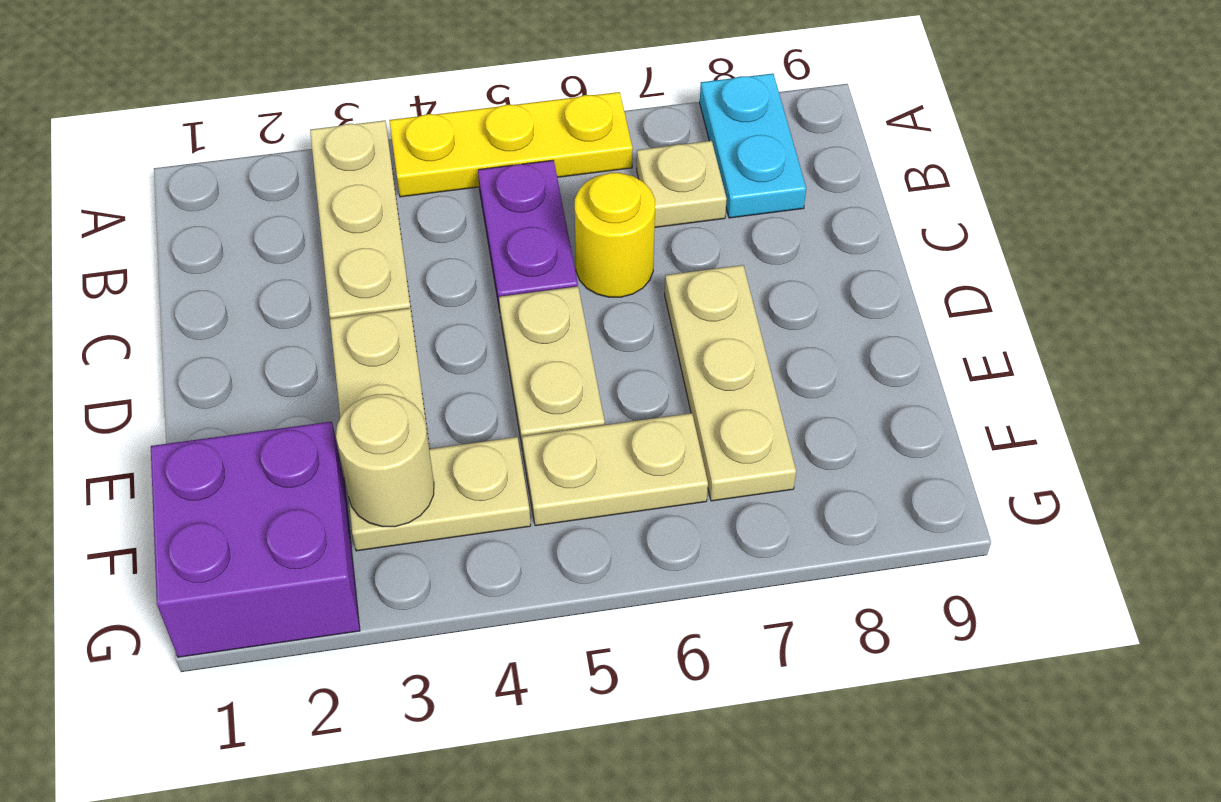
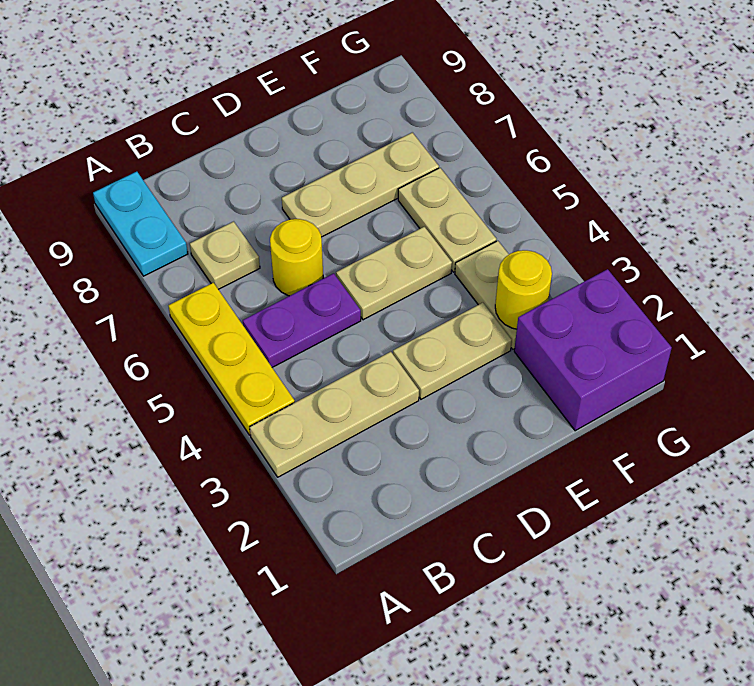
cyan plate A8:B8 level 1 -> cyan plate A8:A9 level 1
tan round brick F3 level 2 -> yellow round brick F3 level 2

